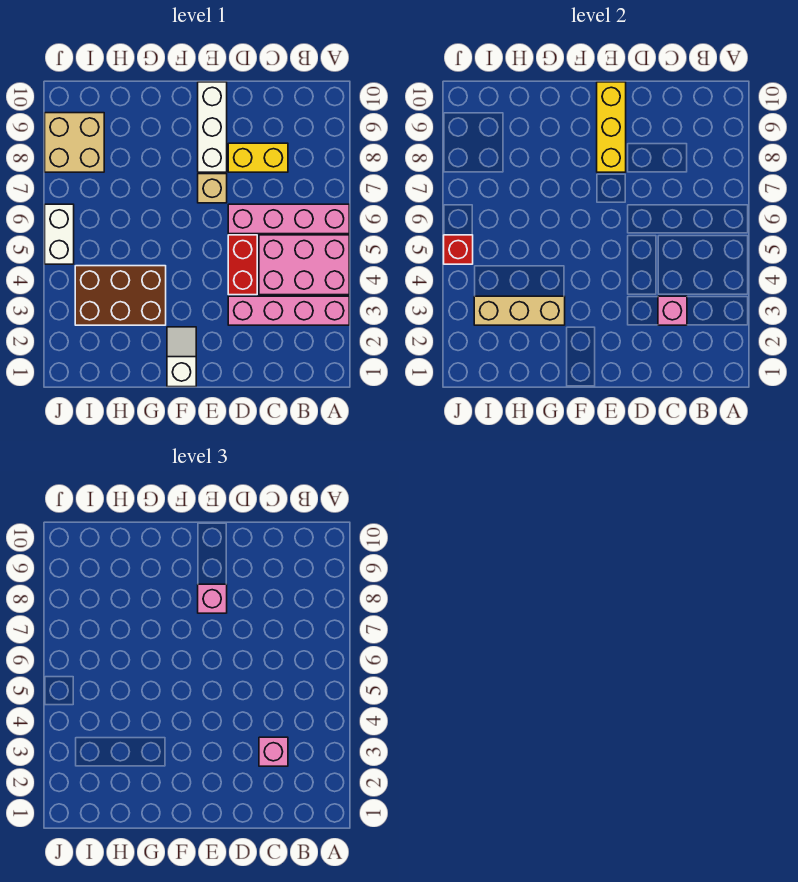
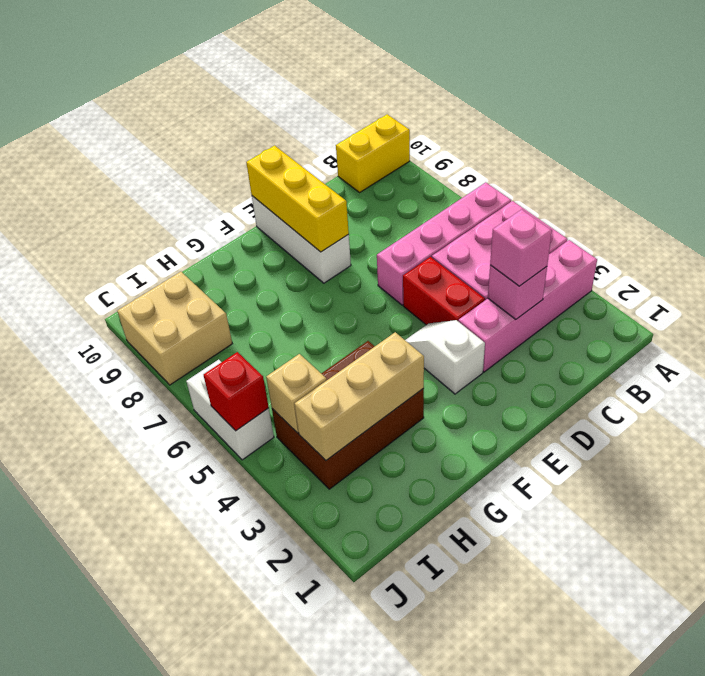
yellow brick C8:D8 level 1 -> yellow brick A10:B10 level 1
tan brick E7 level 1 -> tan brick I4 level 2
pink brick E8 level 3 -> none
white slope F1:F2 level 1 top 1 -> white slope E3:E4 level 1 top 3

